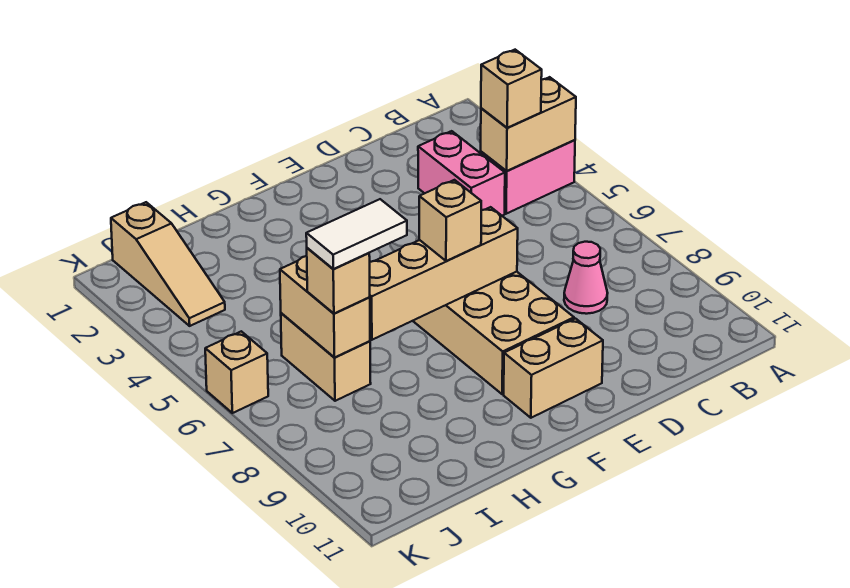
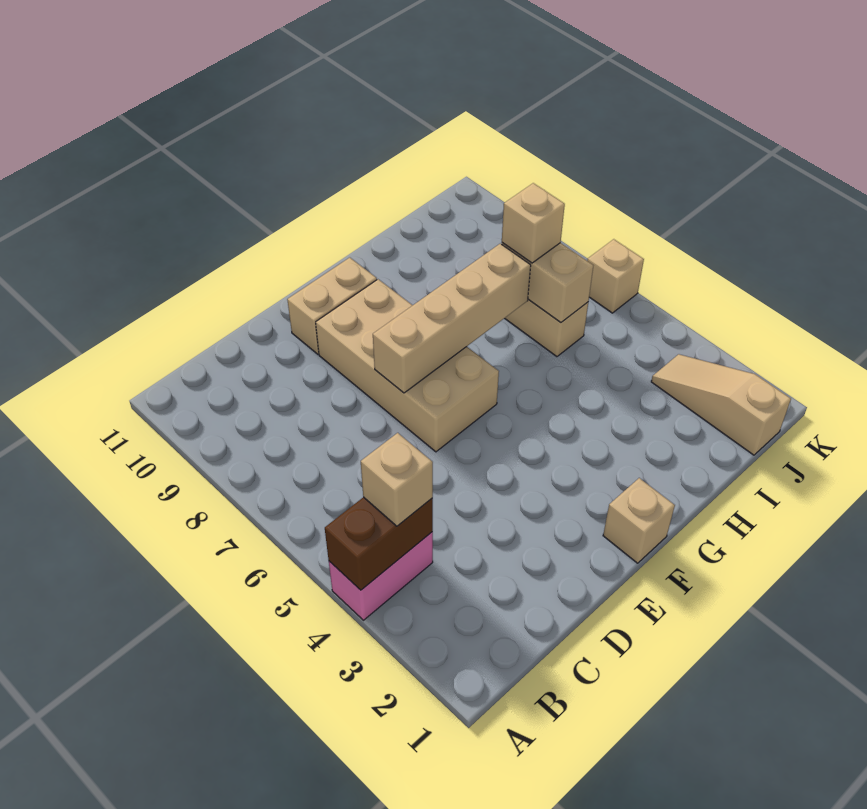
tan brick A4:B4 level 2 -> brown brick A4:B4 level 2
pink brick C3:C4 level 1 -> none
pink cone C8 level 1 -> none
tan brick F7 level 3 -> tan brick F1 level 1
white tile H7:I7 level 4 -> none

